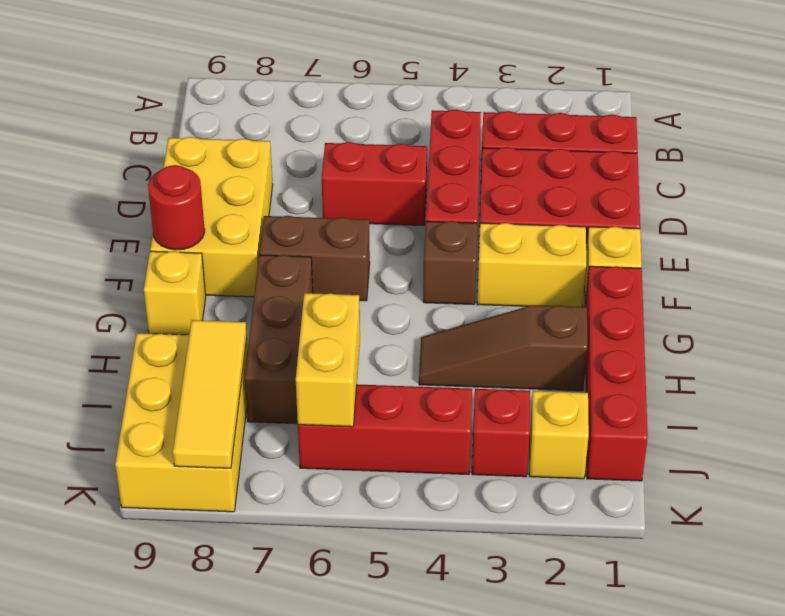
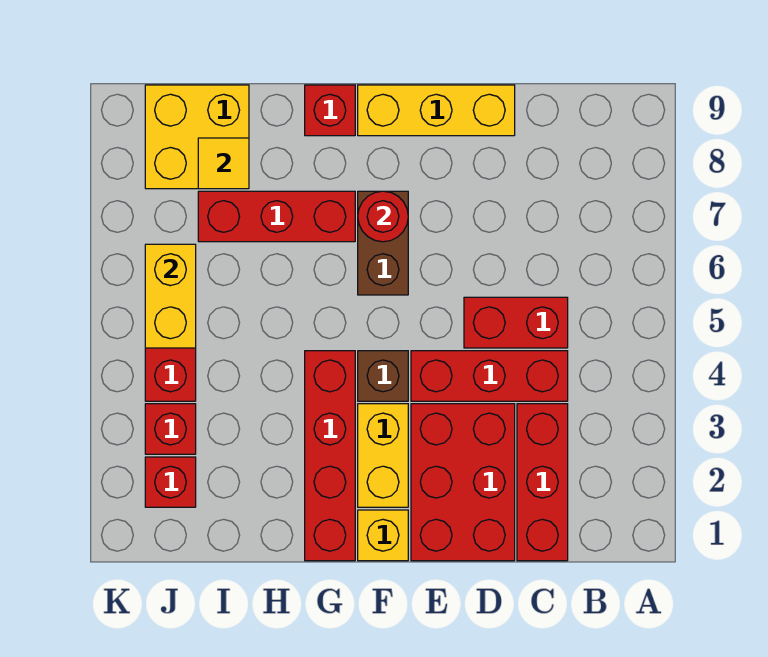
red brick D5:D6 level 1 -> red brick C5:D5 level 1
yellow brick D8:F9 level 1 -> yellow brick D9:F9 level 1
red round brick F9 level 2 -> red round brick F7 level 2
red brick G1:J1 level 1 -> red brick G1:G4 level 1
brown brick G7:I7 level 1 -> red brick G7:I7 level 1
yellow brick G9 level 1 -> red brick G9 level 1
brown slope H2:H4 level 1 top 2 -> none
yellow brick I6:J6 level 2 -> yellow brick J5:J6 level 2
yellow brick I8:K9 level 1 -> yellow brick I8:J9 level 1
yellow tile I8:K8 level 2 -> yellow tile I8 level 2
yellow brick J2 level 1 -> red brick J2 level 1

